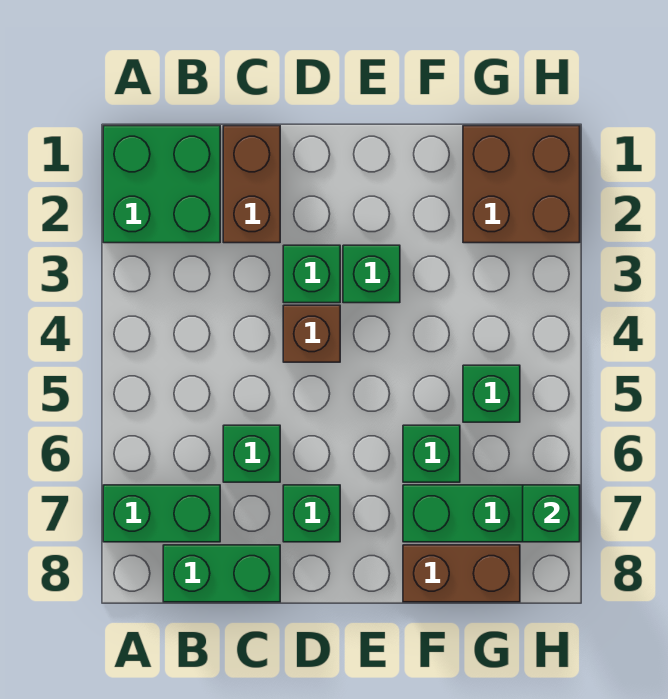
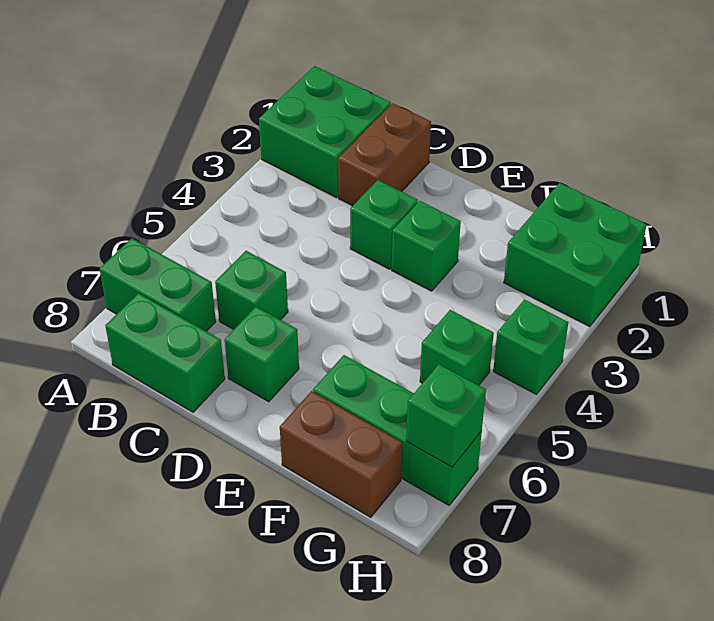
brown brick D4 level 1 -> none
green brick F6 level 1 -> green brick H4 level 1
brown brick G1:H2 level 1 -> green brick G1:H2 level 1

